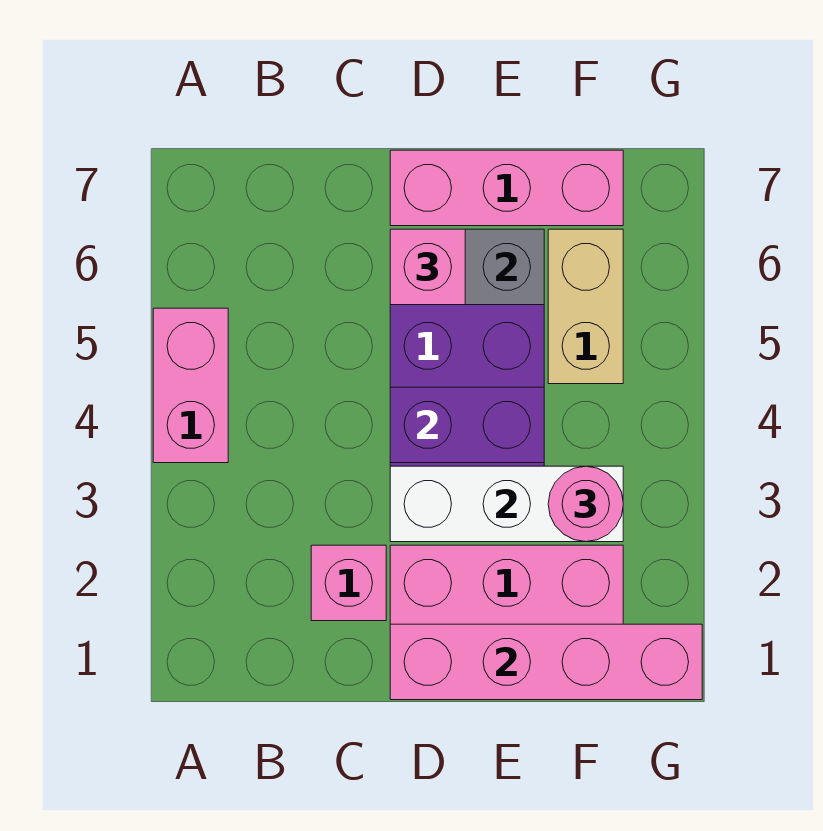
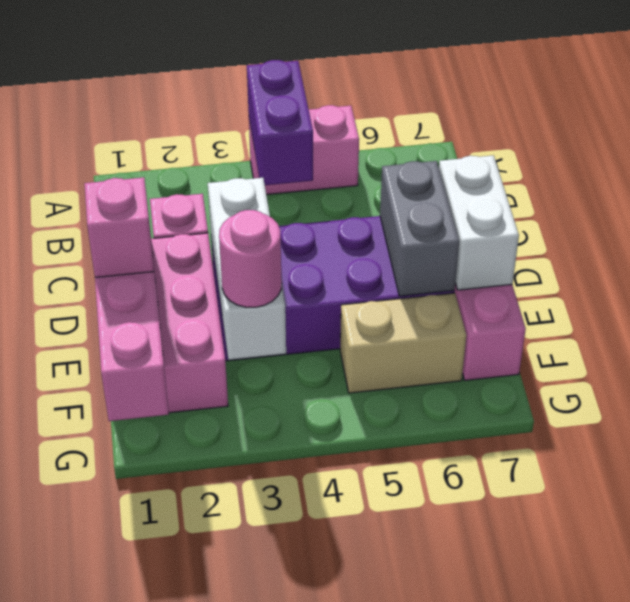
purple brick D4:E4 level 2 -> purple brick A4:B4 level 2
pink brick D6 level 3 -> pink brick E1 level 3
none -> white brick D7:E7 level 2

